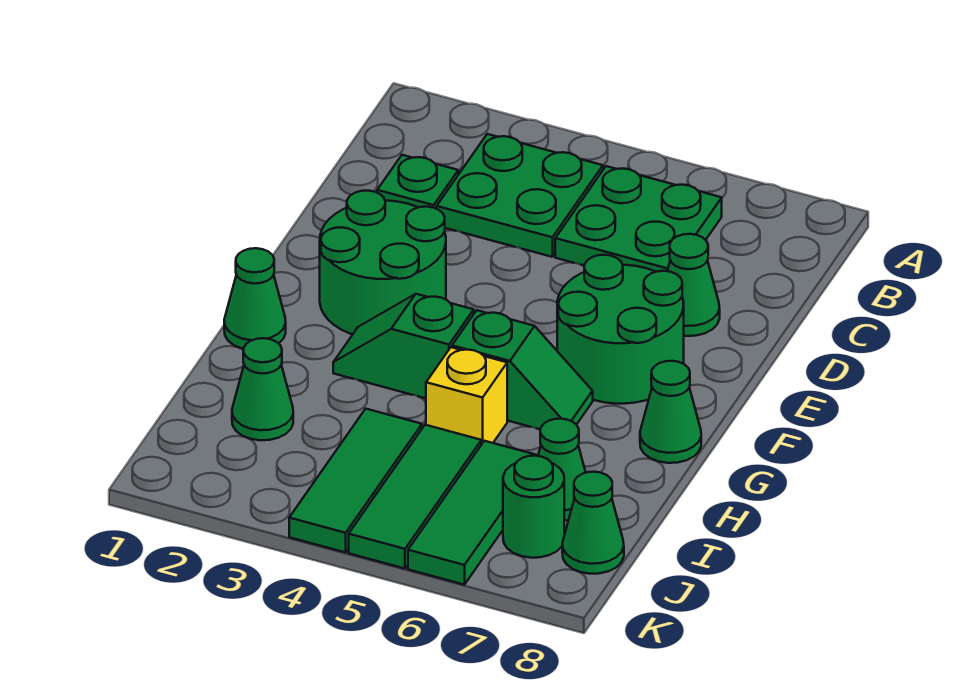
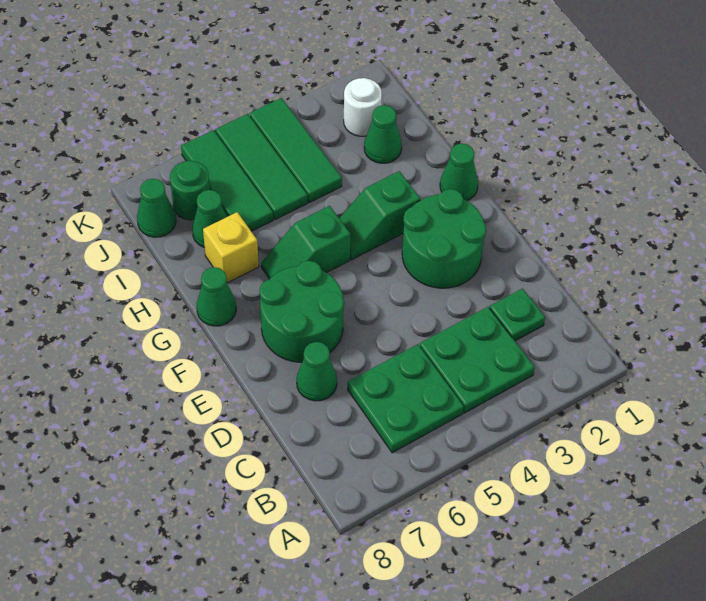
green slope G3:G4 level 1 top 4 -> green slope G3:G4 level 1 top 3
yellow brick H5 level 1 -> yellow brick H7 level 1
none -> white round brick J2 level 1

